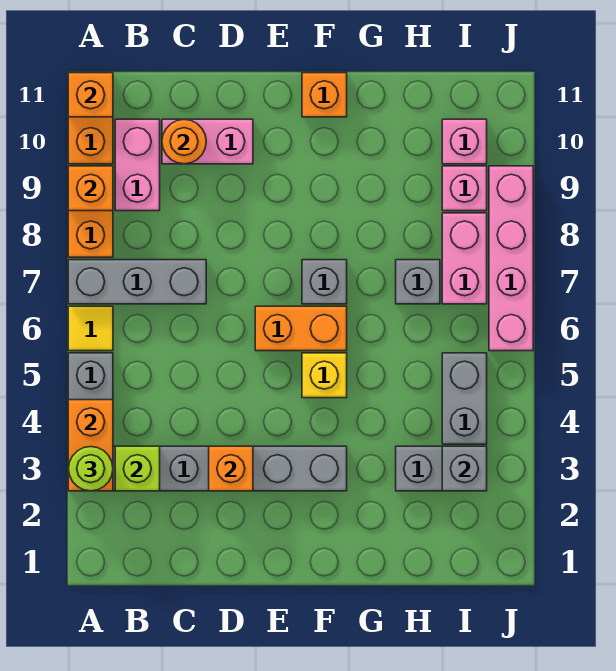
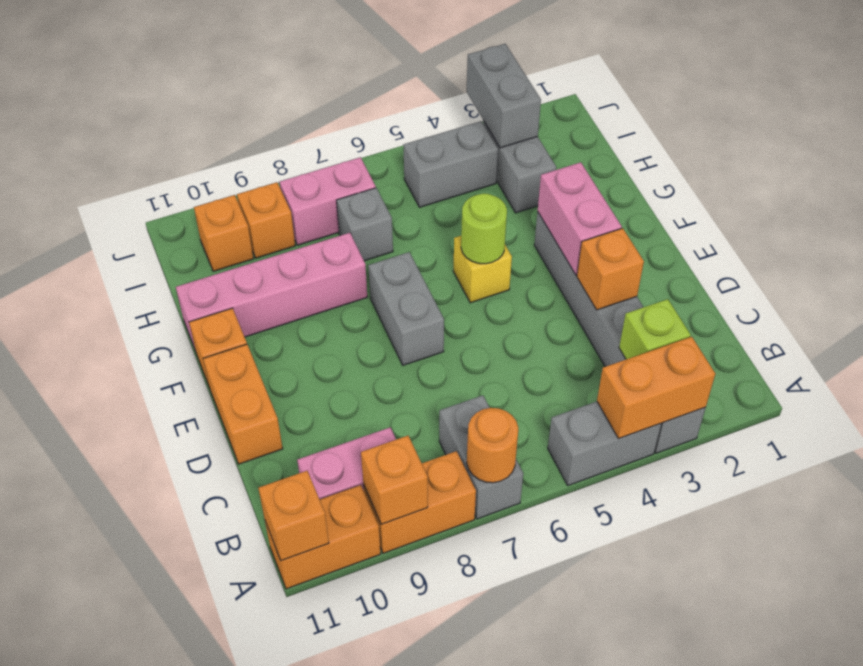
lime round brick A3 level 3 -> lime round brick F5 level 2
yellow tile A6 level 1 -> none
grey brick A7:C7 level 1 -> grey brick A7:B7 level 1
pink brick C10:D10 level 1 -> pink brick E3:F3 level 2
orange round brick C10 level 2 -> orange round brick A7 level 2
orange brick E6:F6 level 1 -> orange brick D11:E11 level 1
grey brick F7 level 1 -> grey brick E7:F7 level 1
grey brick I3 level 2 -> grey brick I3:J3 level 2
pink brick I9 level 1 -> orange brick I9 level 1
pink brick I10 level 1 -> orange brick I10 level 1
pink brick J6:J9 level 1 -> pink brick G8:G11 level 1

